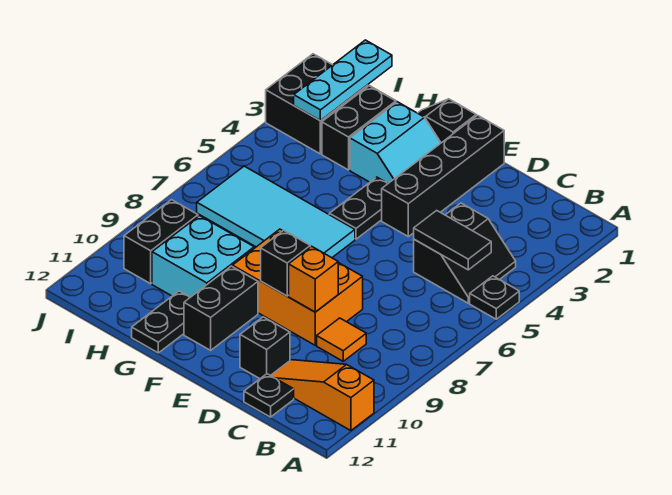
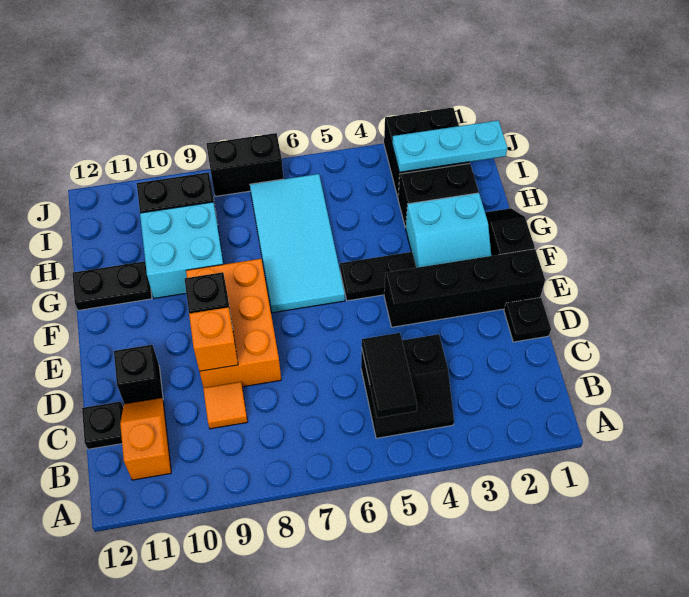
black plate A5 level 1 -> black plate D1 level 1
orange slope A11:C11 level 1 top A -> orange slope B11:C11 level 1 top B
black brick F10:F11 level 1 -> black brick J7:J8 level 1

